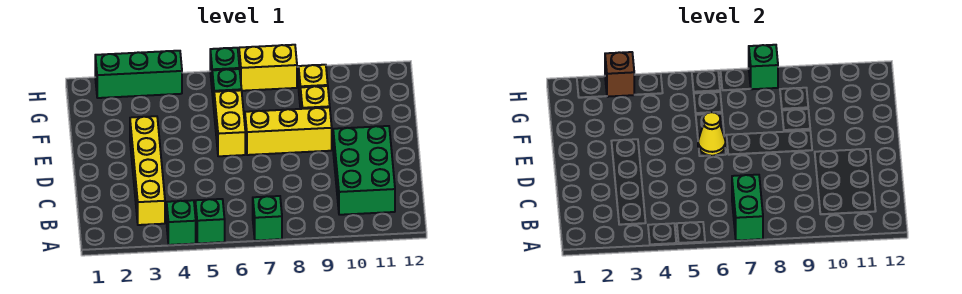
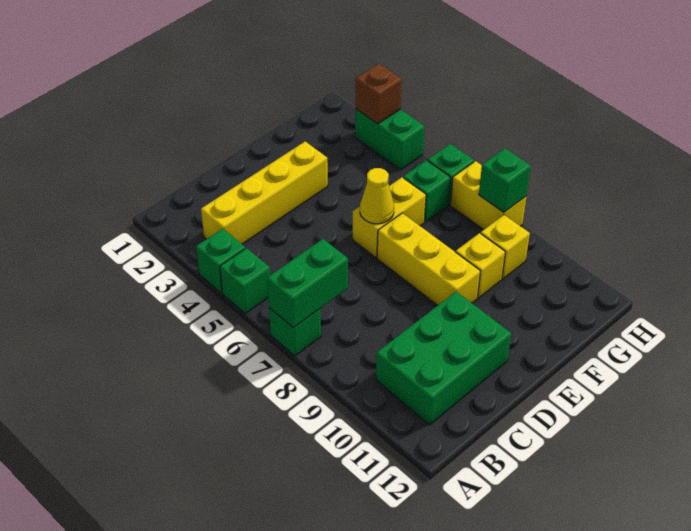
green brick H2:H4 level 1 -> green brick H3:H4 level 1

